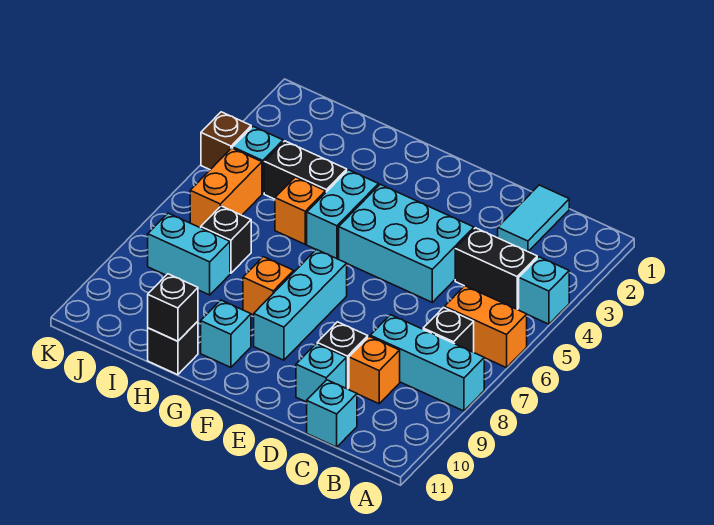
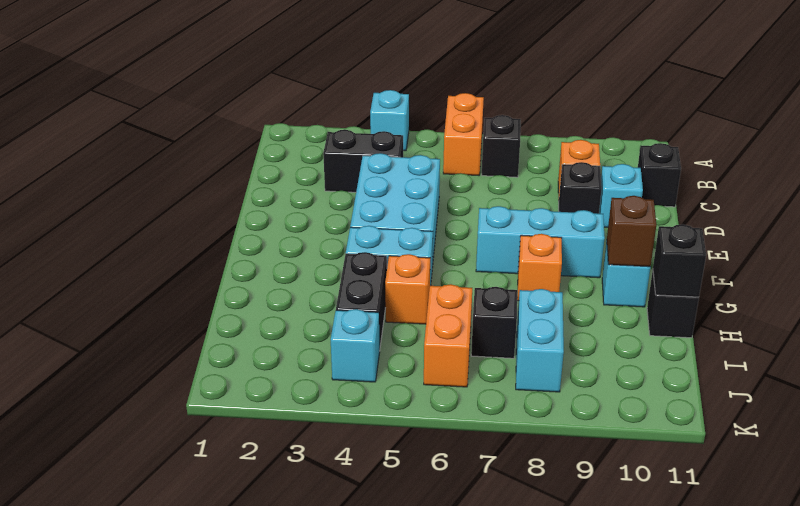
cyan brick A8:C8 level 1 -> none
black brick B4:C4 level 1 -> black brick C3:C4 level 1
cyan tile C1:C2 level 1 -> none
cyan brick C11 level 1 -> black brick C11 level 1
orange brick J5:J6 level 1 -> orange brick I6:J6 level 1
brown brick K4 level 1 -> brown brick G10 level 2

